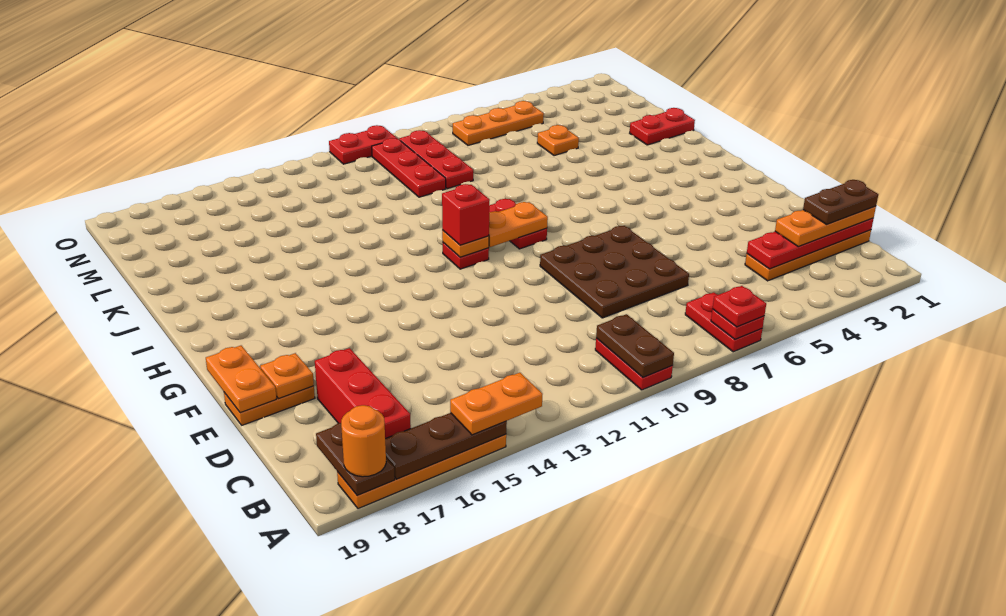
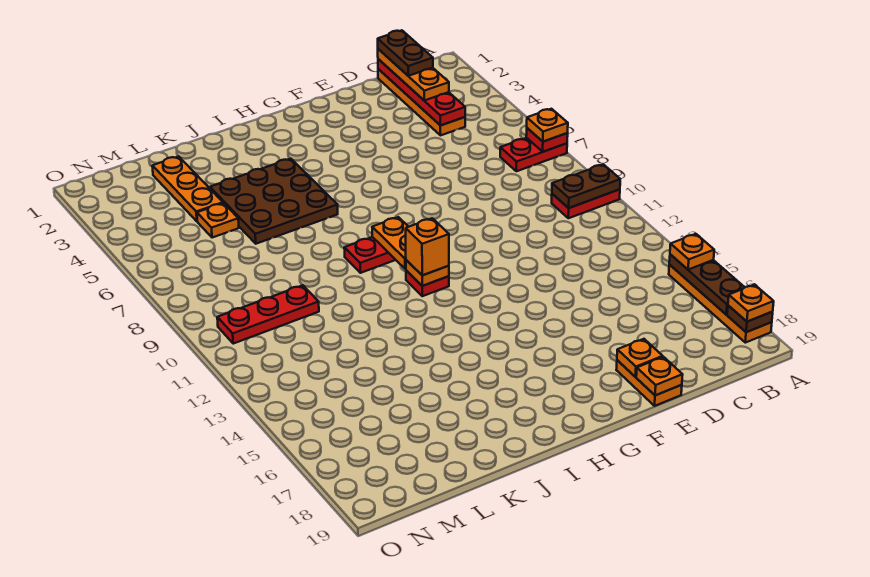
red plate A7 level 3 -> orange plate A7 level 3
orange plate A14:A15 level 3 -> orange plate A15 level 3
brown plate A18:B18 level 2 -> brown plate A18 level 2
orange round brick A18 level 3 -> orange plate A18 level 3
red brick B17:D17 level 1 -> none
brown plate D7:F9 level 1 -> brown plate I4:K6 level 1
orange plate E19:F19 level 2 -> orange plate E19 level 2
red brick H11 level 3 -> orange brick H11 level 3
red plate K1:K2 level 1 -> none
red plate L9:N9 level 1 -> none
orange plate N5:N7 level 1 -> orange plate L2:L4 level 1
red plate O10:O11 level 1 -> none

